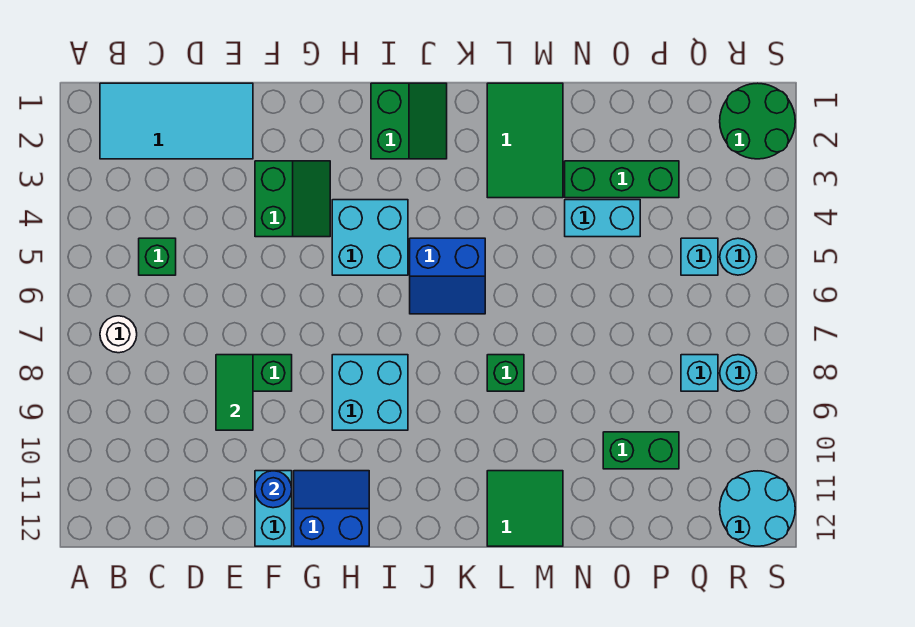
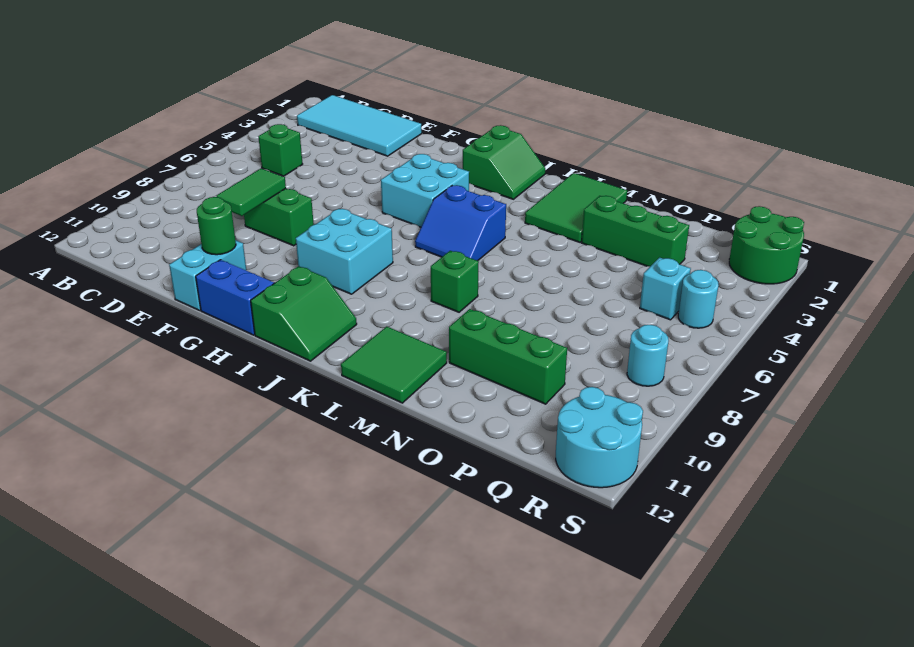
white round brick B7 level 1 -> none
green slope F3:G4 level 1 top F -> green slope I11:J12 level 1 top I
blue round brick F11 level 2 -> green round brick F11 level 2
cyan brick N4:O4 level 1 -> none
green brick O10:P10 level 1 -> green brick N10:P10 level 1
cyan brick Q8 level 1 -> none

